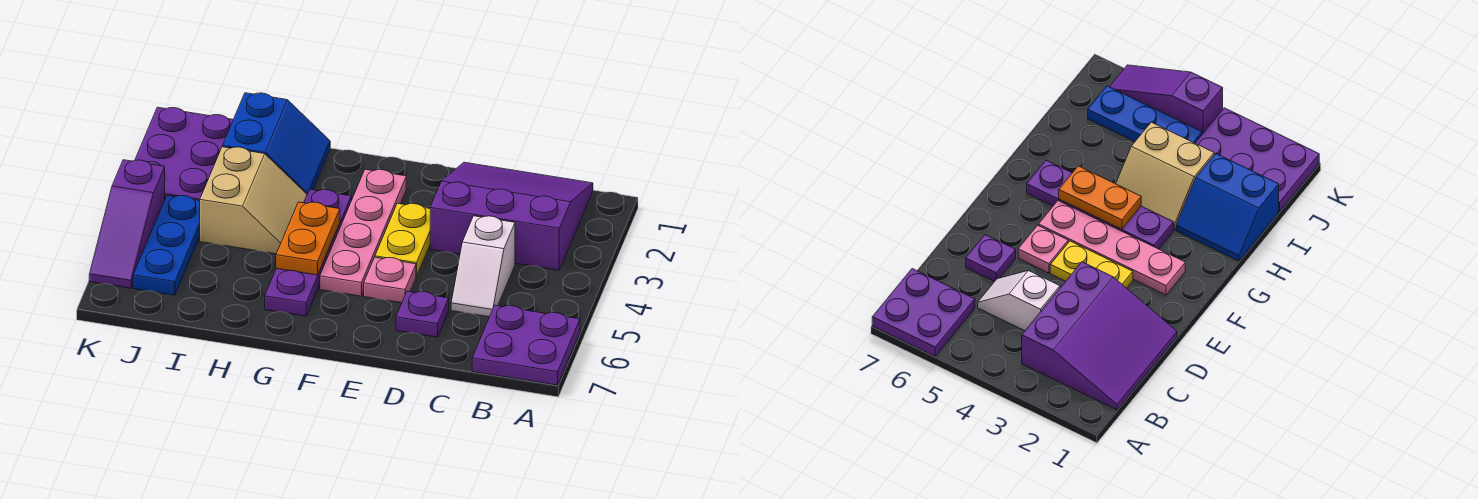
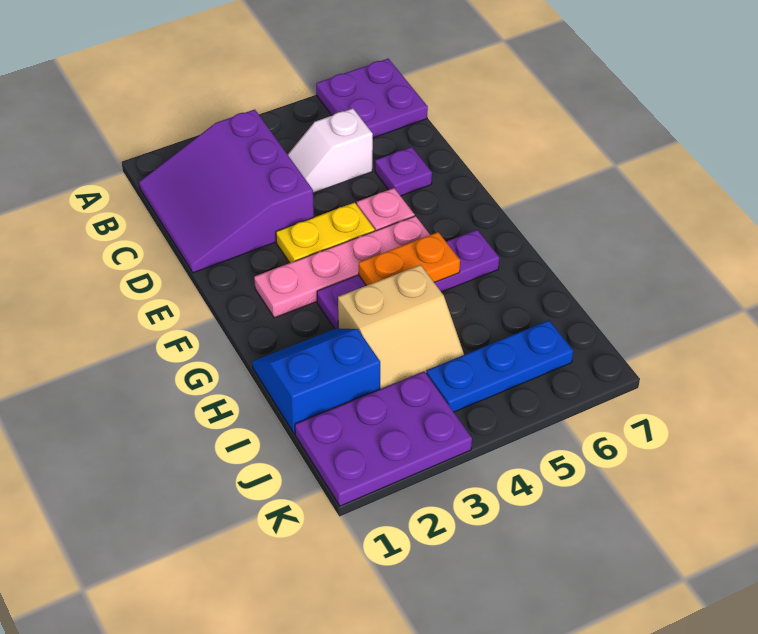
white slope C4:C5 level 1 top 4 -> white slope C4:C5 level 1 top 5
tan slope H3:I4 level 1 top I -> tan slope H3:I4 level 1 top H
purple slope K4:K6 level 1 top 4 -> none

